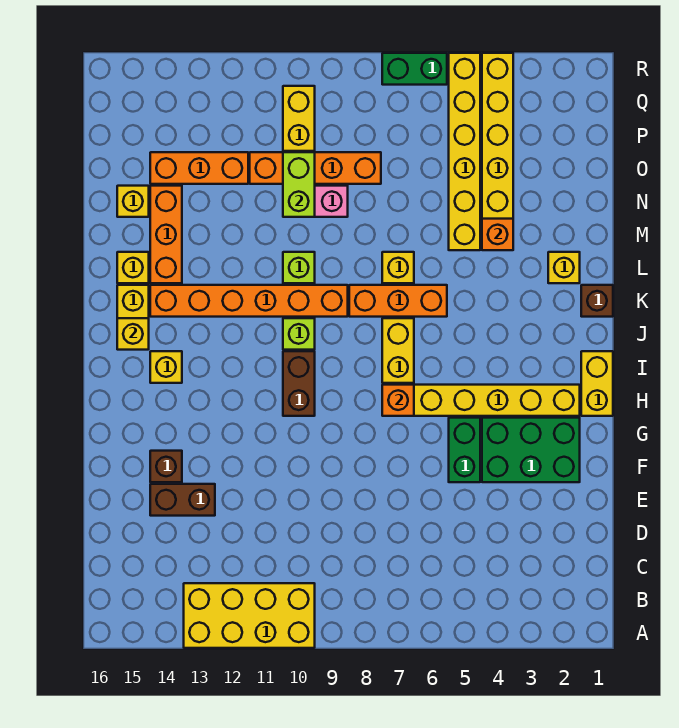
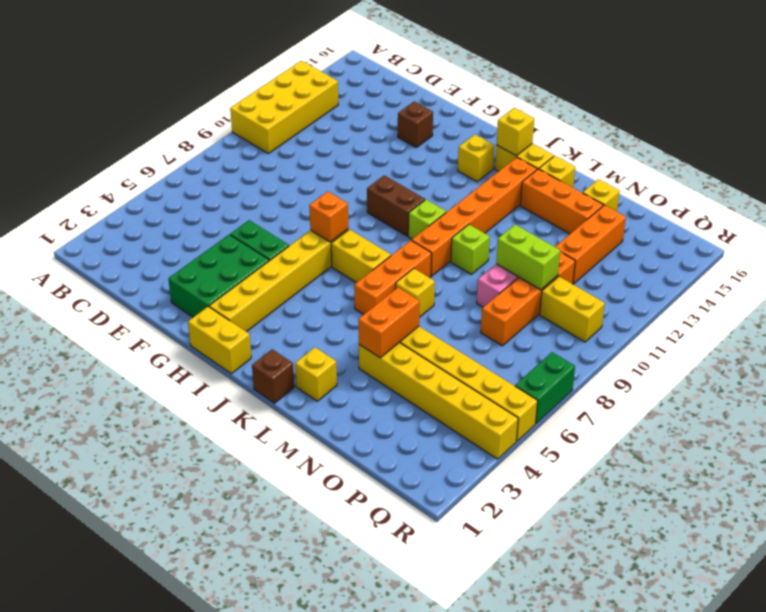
brown brick E13:E14 level 1 -> none
orange brick M4 level 2 -> orange brick M4:M5 level 2

